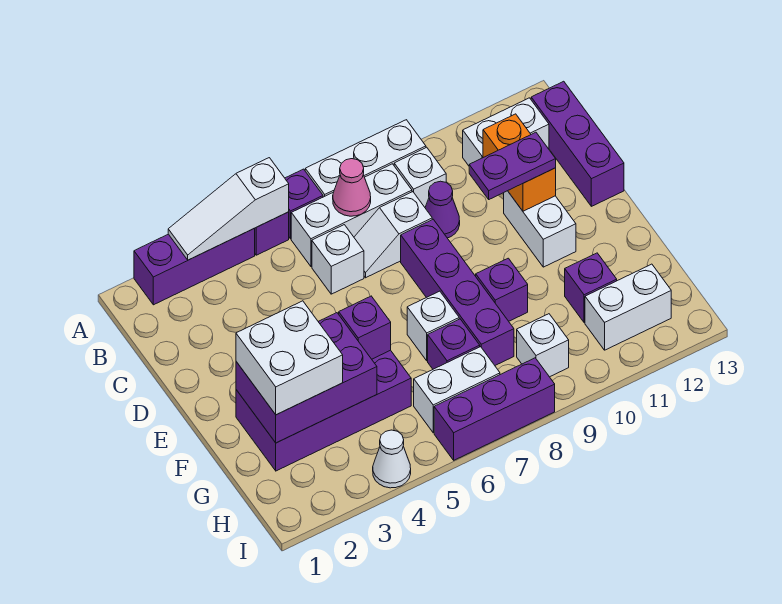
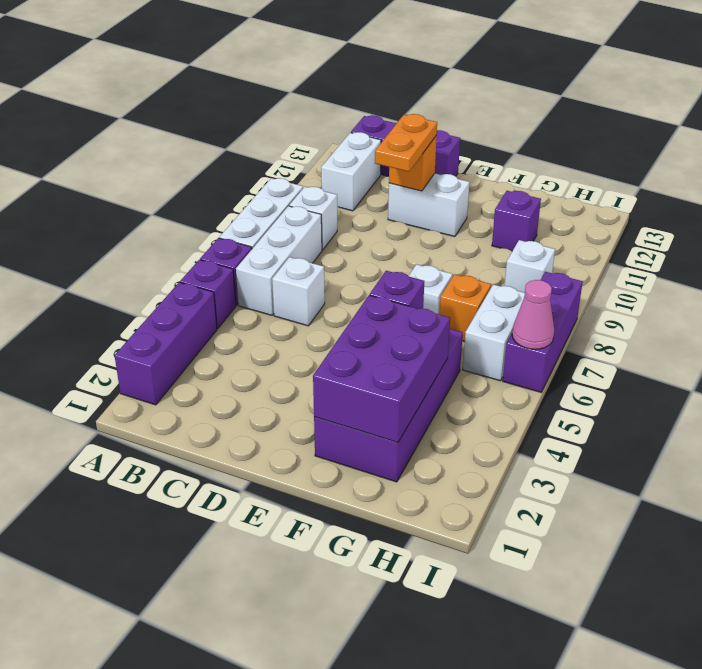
white slope A3:A5 level 2 top 5 -> none
pink cone B7 level 2 -> pink cone I6 level 2
white slope C7:C8 level 1 top 8 -> none
purple cone C9 level 1 -> none
orange brick C11:D11 level 2 -> orange brick D11 level 2
purple brick D8:G8 level 1 -> none
purple plate D10:D11 level 3 -> orange plate D10:D11 level 3
white brick F2:G3 level 3 -> none
purple brick F9 level 1 -> none
purple brick G7 level 1 -> orange brick G7 level 1
white brick H11:H12 level 1 -> none
white cone I4 level 1 -> none

